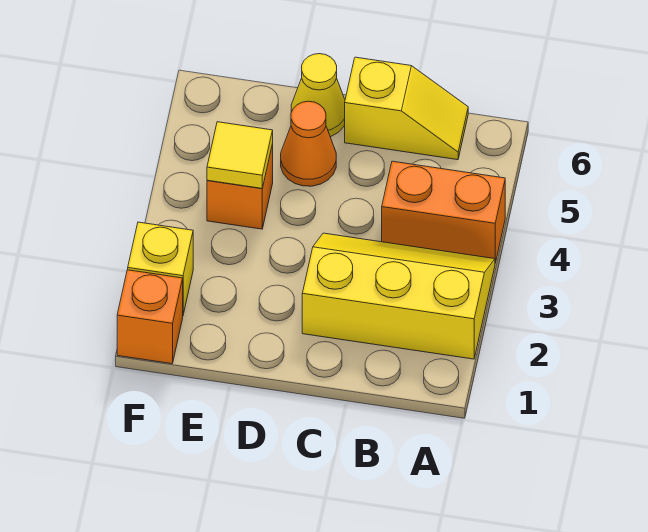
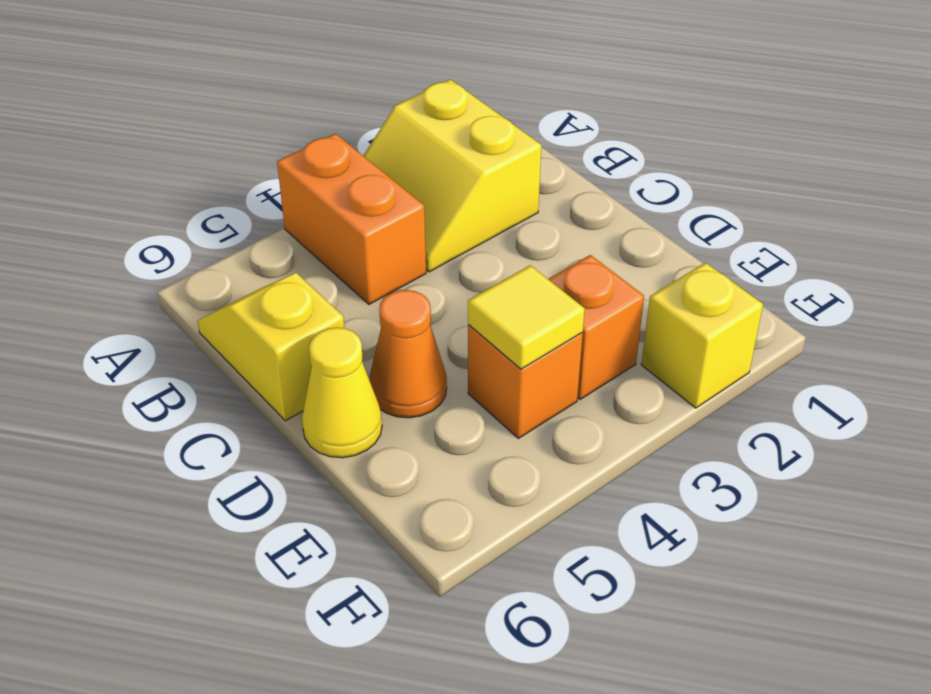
yellow slope A2:C3 level 1 top 2 -> yellow slope A2:B3 level 1 top 2
orange brick F1 level 1 -> orange brick E3 level 1

